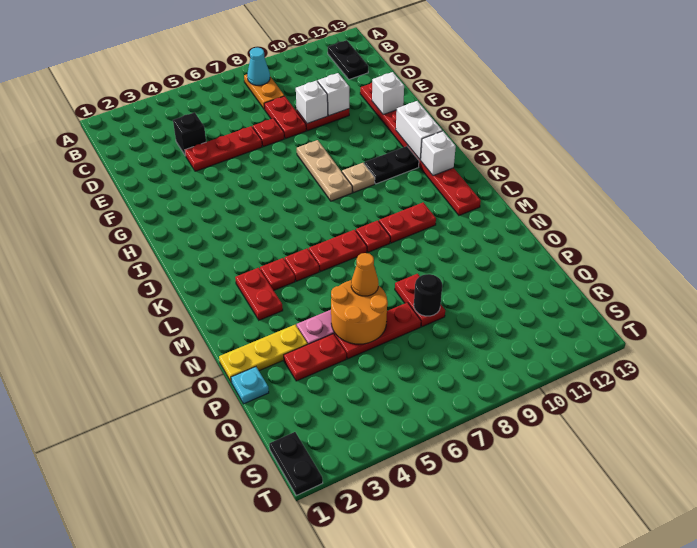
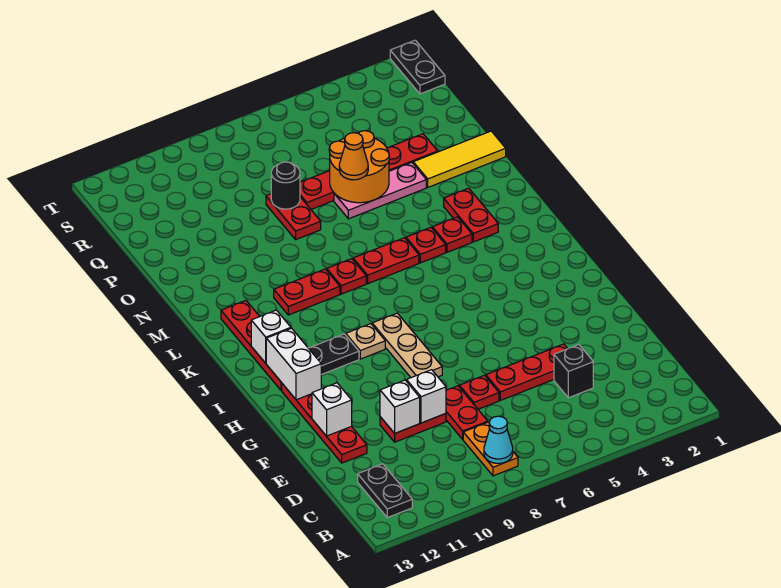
yellow plate O1:O3 level 1 -> yellow tile O1:O3 level 1
cyan plate P1 level 1 -> none

